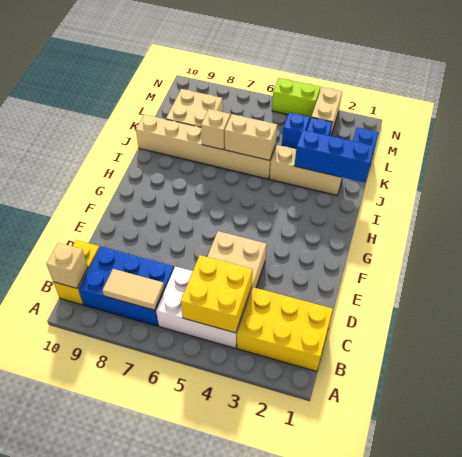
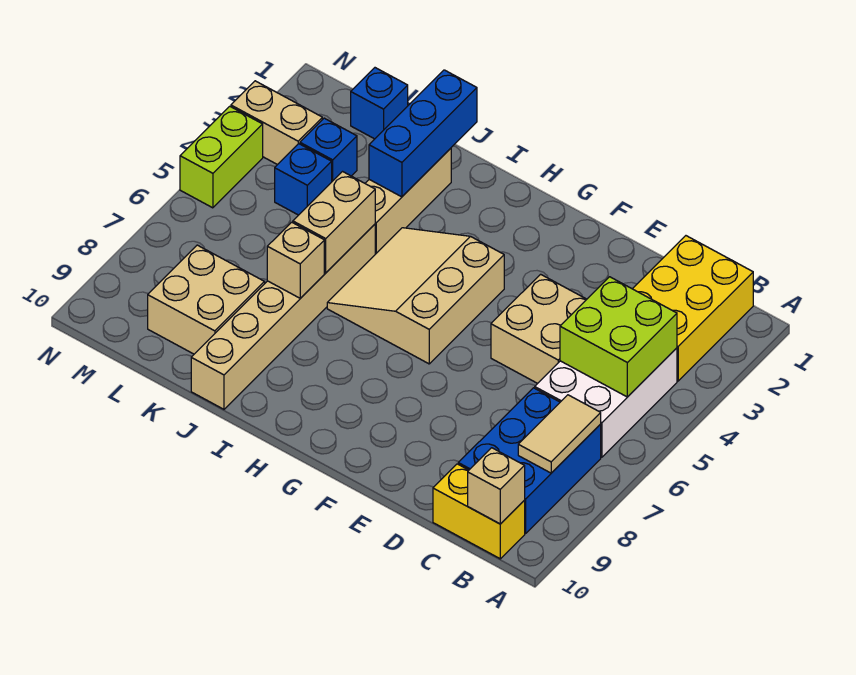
yellow brick B4:C5 level 2 -> lime brick B4:C5 level 2
none -> tan slope G4:I6 level 1 top G

